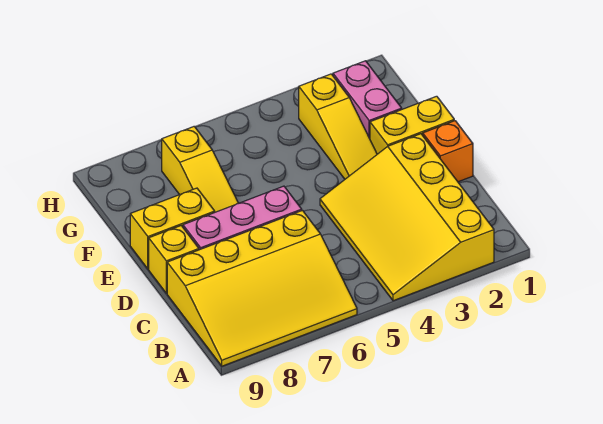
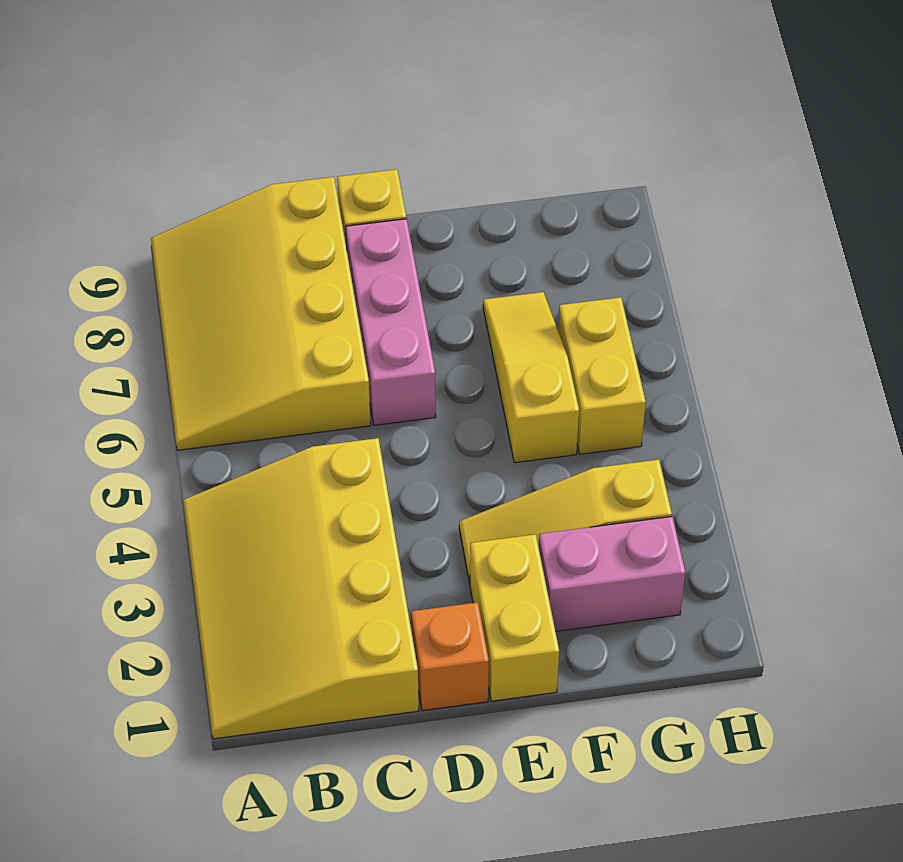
yellow slope A2:D4 level 1 top 2 -> yellow slope A1:C4 level 1 top C
yellow slope E7:G7 level 1 top G -> yellow slope F5:F7 level 1 top 5
yellow brick E8:E9 level 1 -> yellow brick G5:G6 level 1

